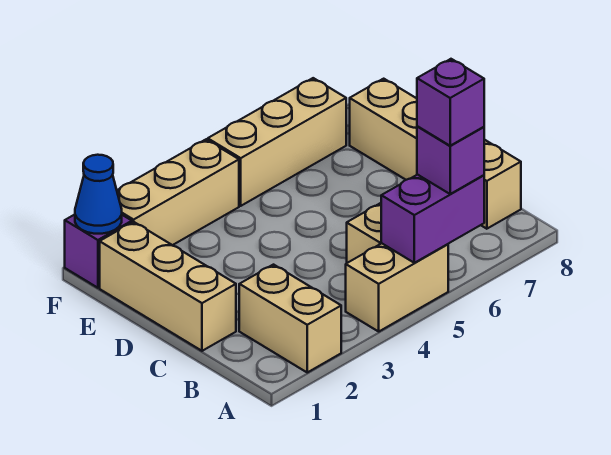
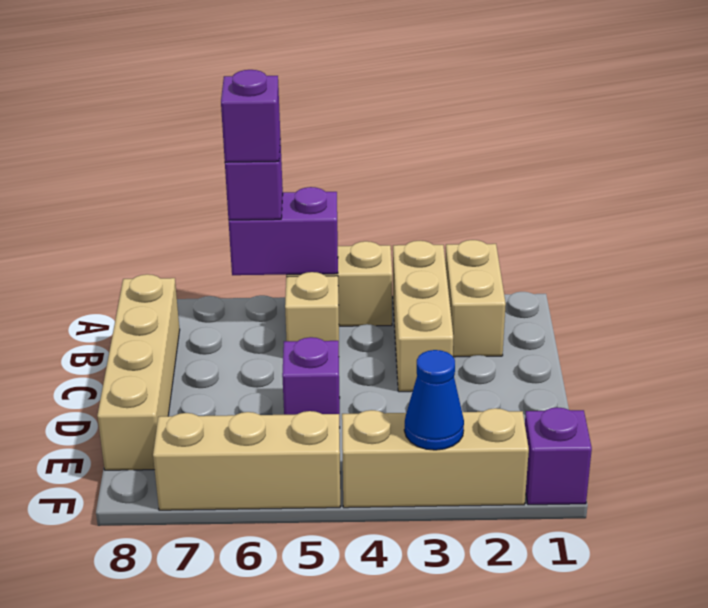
tan brick C1:E1 level 1 -> tan brick A3:C3 level 1
none -> purple brick D5 level 1
blue cone F1 level 2 -> blue cone F3 level 2

